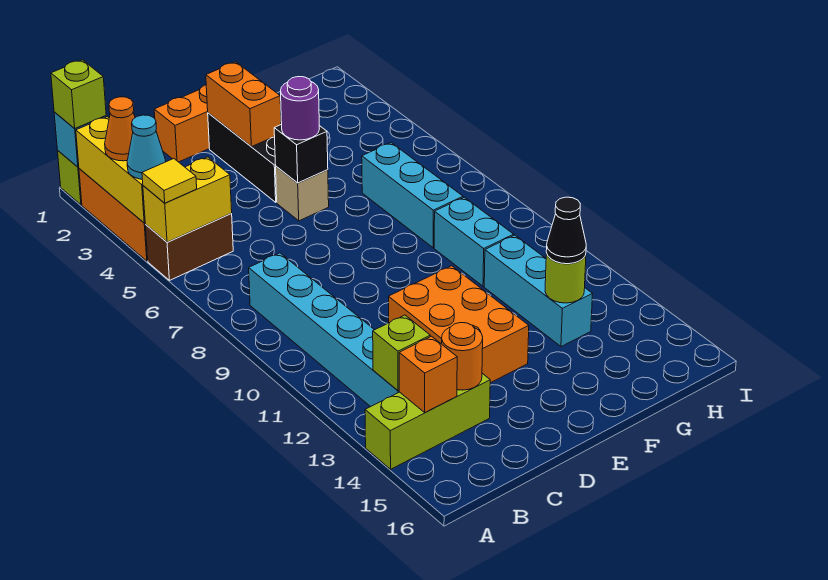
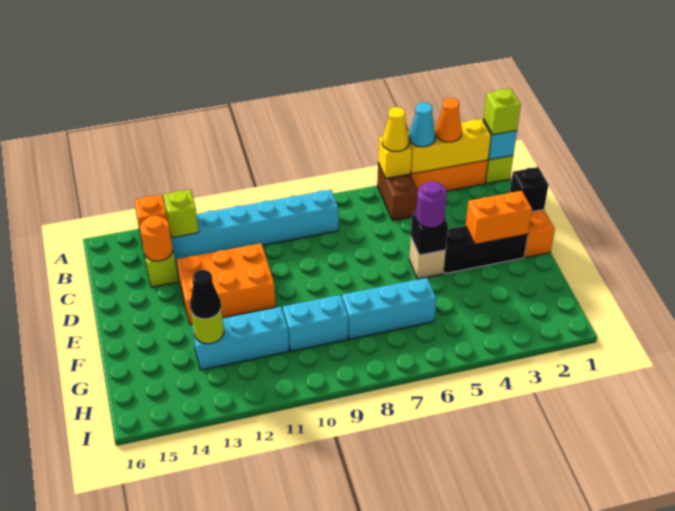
yellow brick A5:B5 level 2 -> yellow brick A5 level 2
yellow tile A5 level 3 -> yellow cone A5 level 3
none -> black brick D1 level 2

